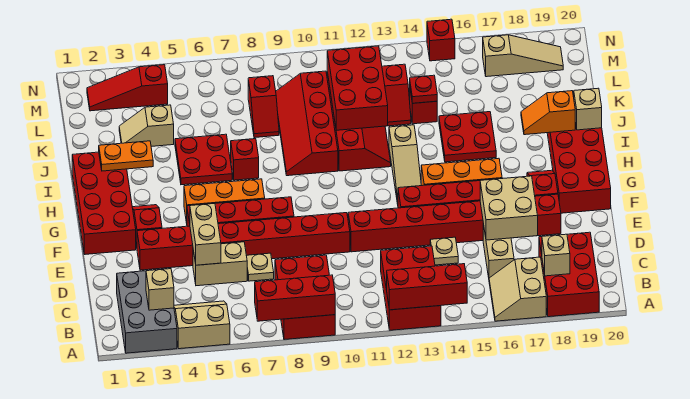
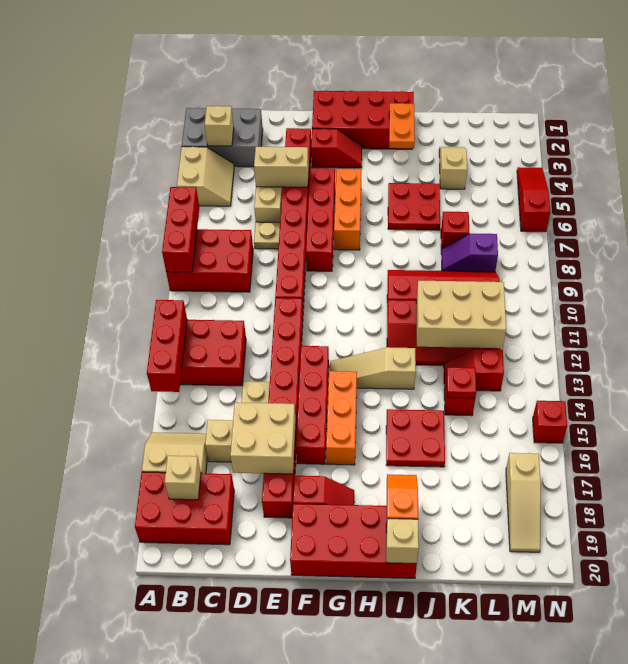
red brick I7 level 1 -> red brick K7 level 1
red brick J11:L12 level 2 -> tan brick J11:L12 level 2
red slope K8:L8 level 1 top L -> purple slope K8:L8 level 1 top L
red slope M2:M4 level 1 top 4 -> red slope N4:N6 level 1 top 6

